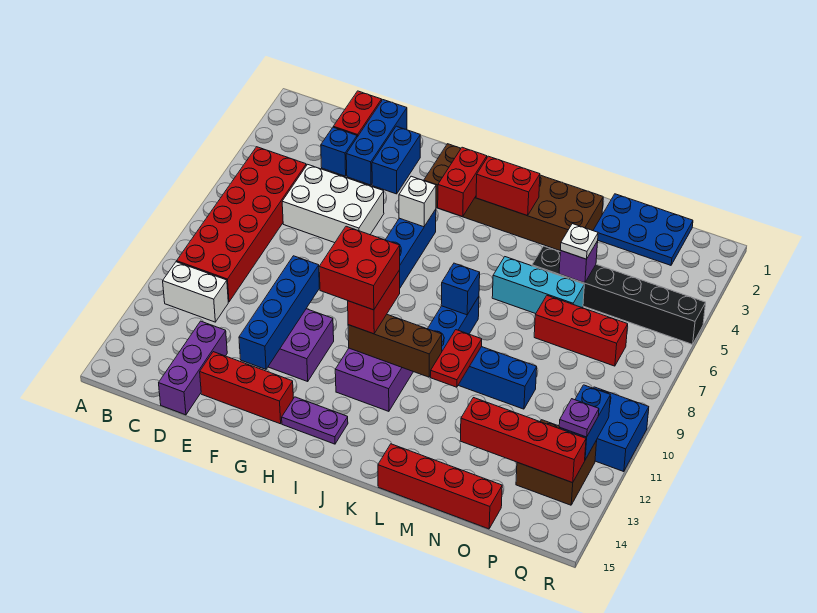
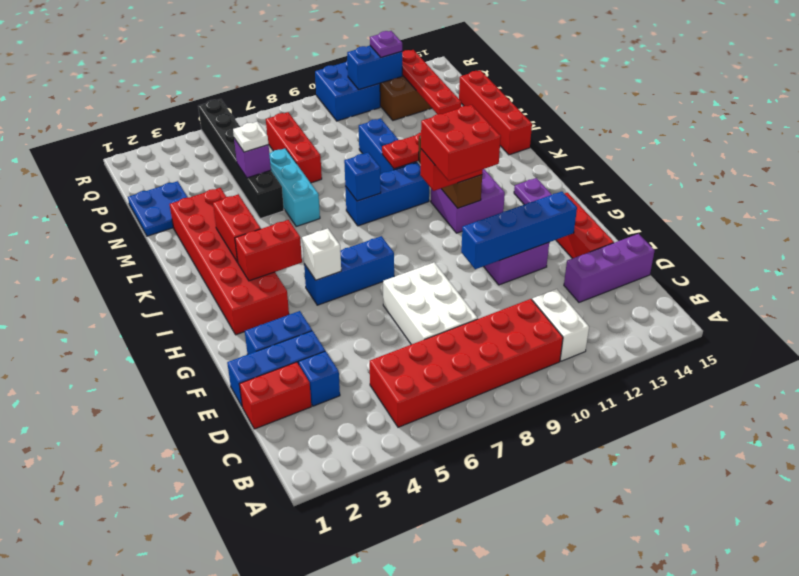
white brick D5:F6 level 1 -> white brick D7:F8 level 1
brown brick H2:M3 level 1 -> red brick H2:M3 level 1
blue plate N1:P2 level 1 -> blue plate N1:O2 level 1
red brick N13:Q13 level 2 -> red plate N13:Q13 level 2

